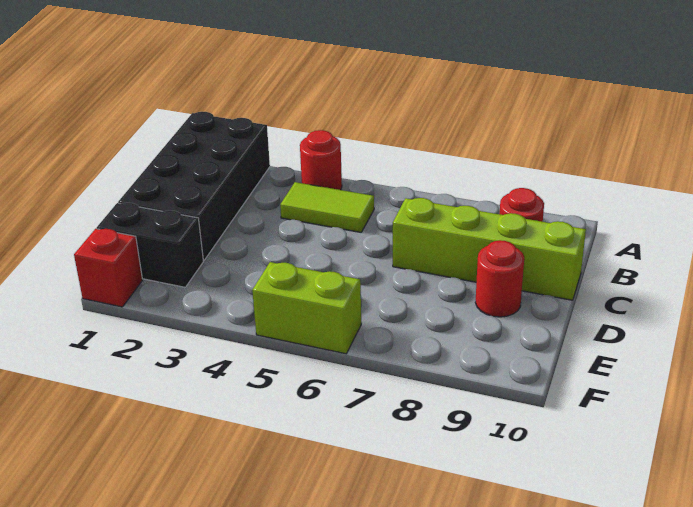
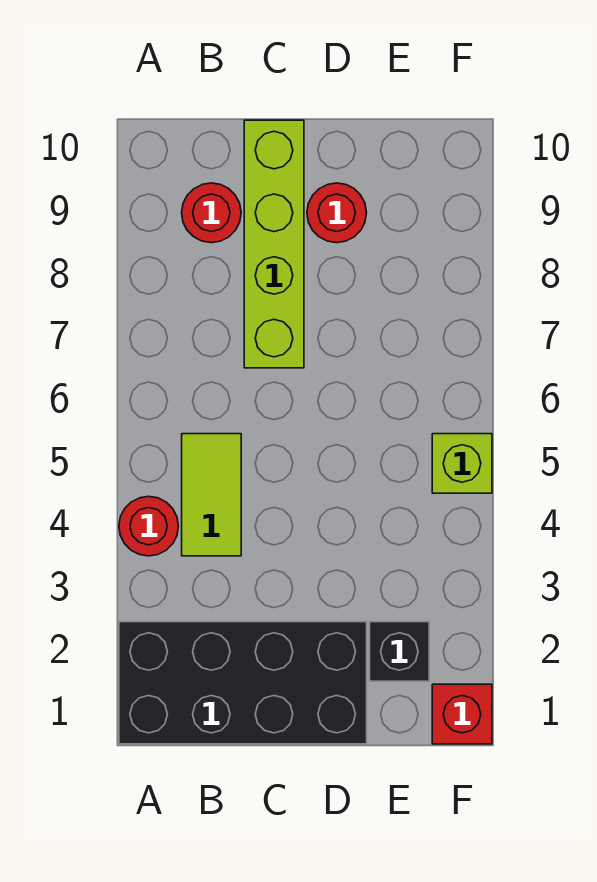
black brick E1:E2 level 1 -> black brick E2 level 1
lime brick F5:F6 level 1 -> lime brick F5 level 1

